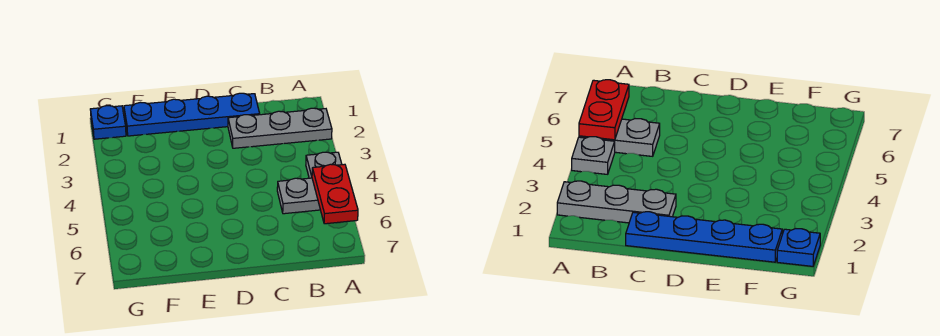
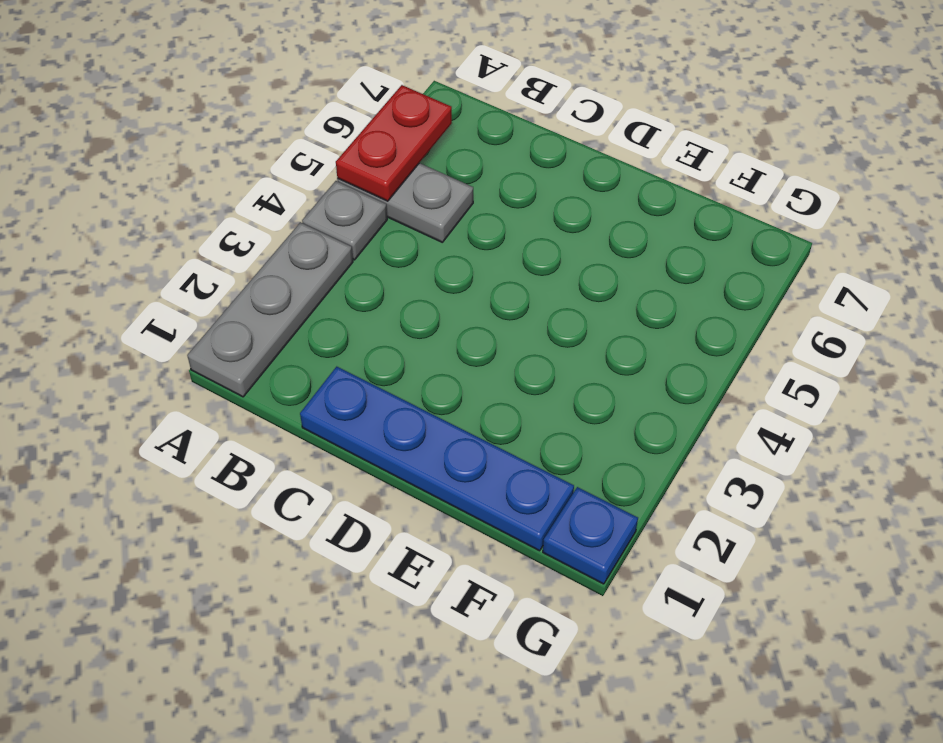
grey plate A2:C2 level 1 -> grey plate A1:A3 level 1

